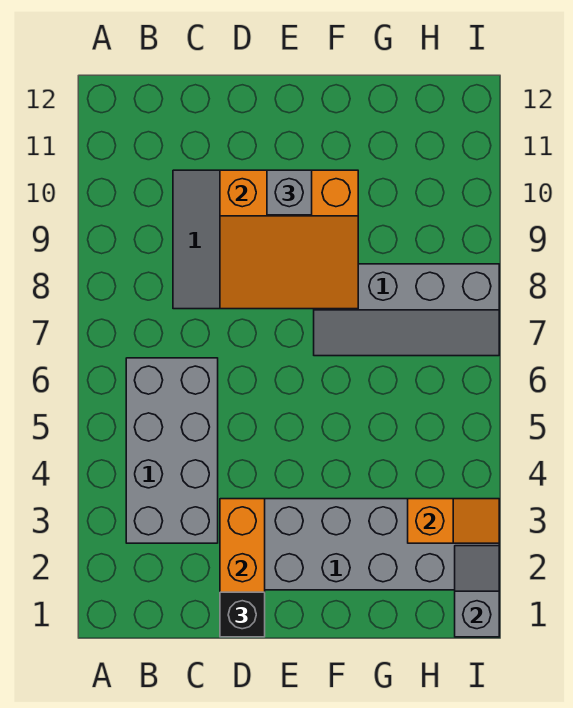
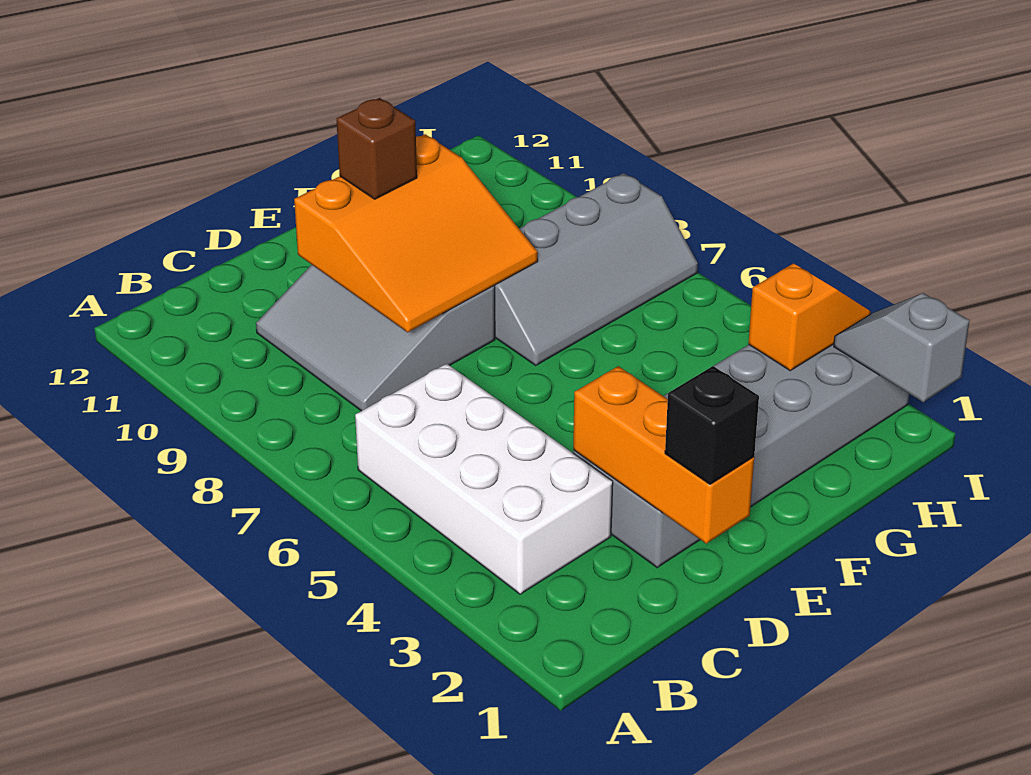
grey brick B3:C6 level 1 -> white brick B3:C6 level 1
grey brick E10 level 3 -> brown brick E10 level 3

